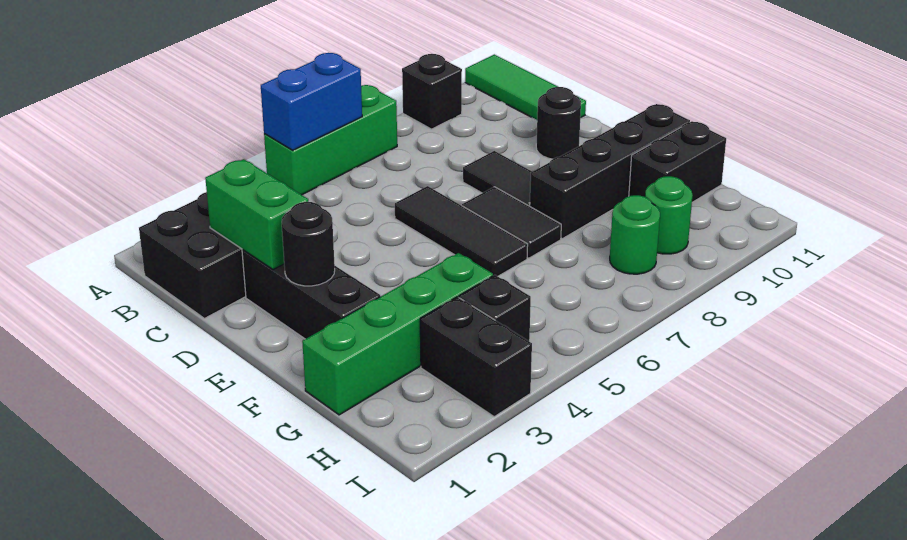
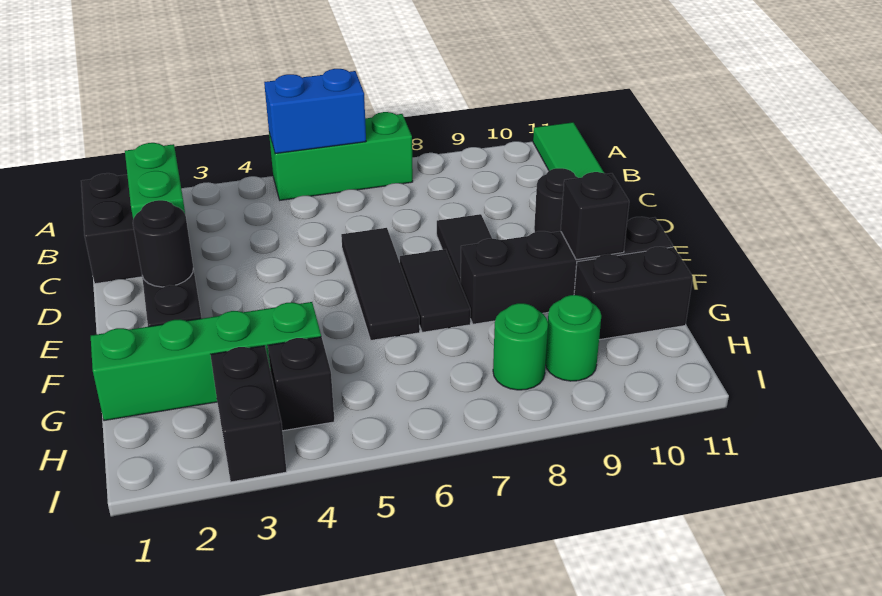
black brick A9 level 1 -> black brick F10 level 2

